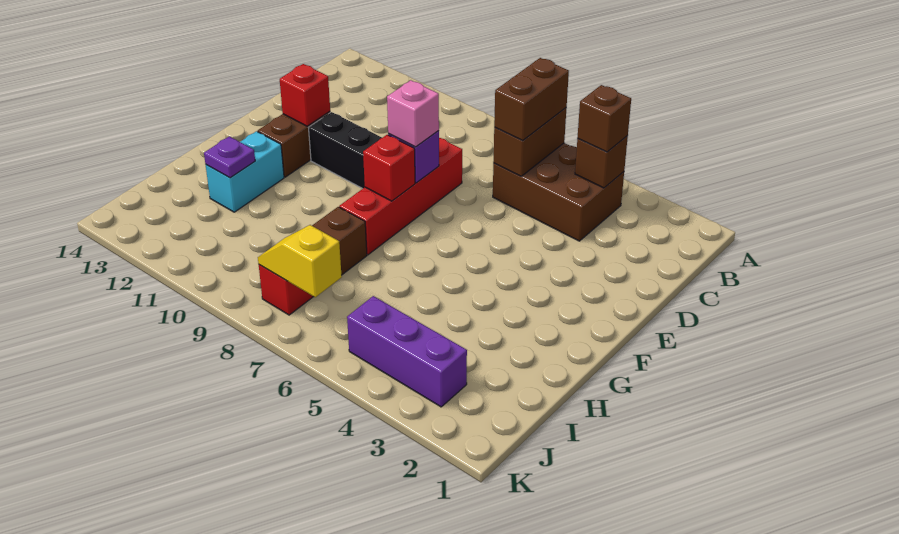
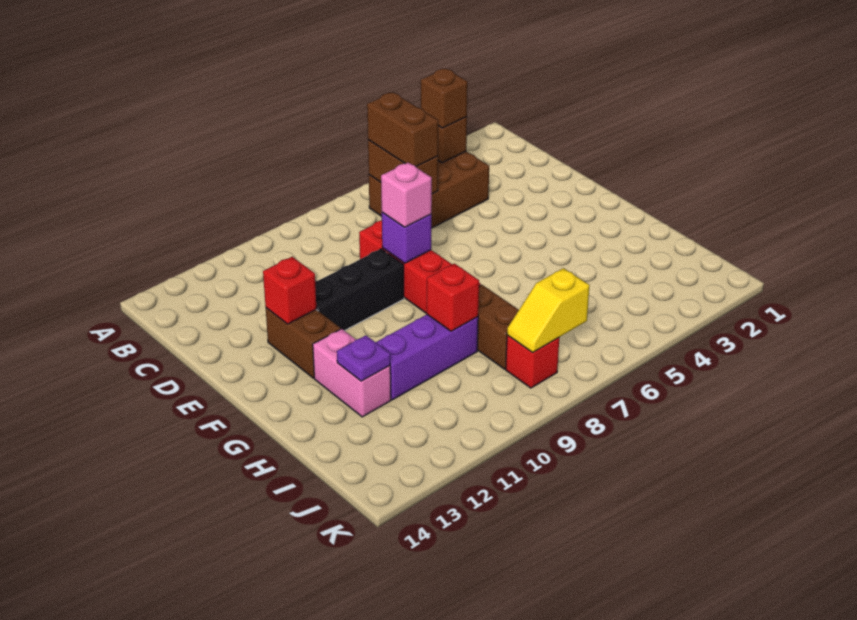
red brick F8 level 2 -> red brick H9 level 2
cyan brick G12:H12 level 1 -> pink brick G12:H12 level 1
purple brick J3:J5 level 1 -> purple brick H9:H11 level 1

